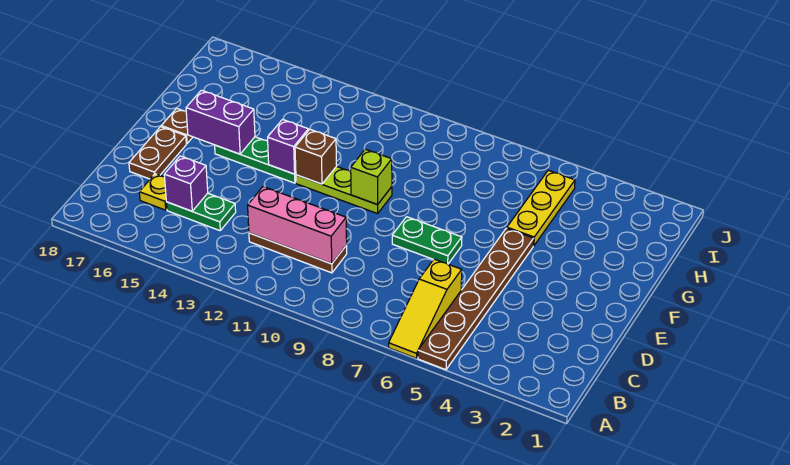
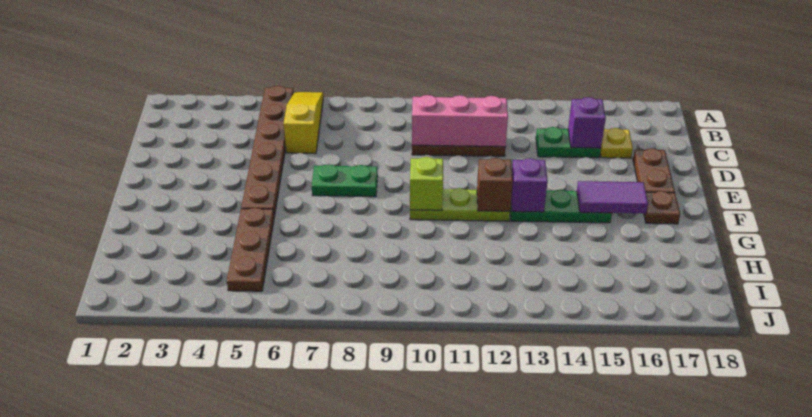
purple brick F15:F16 level 2 -> purple tile F15:F16 level 2
yellow plate G5:I5 level 1 -> brown plate G5:I5 level 1

